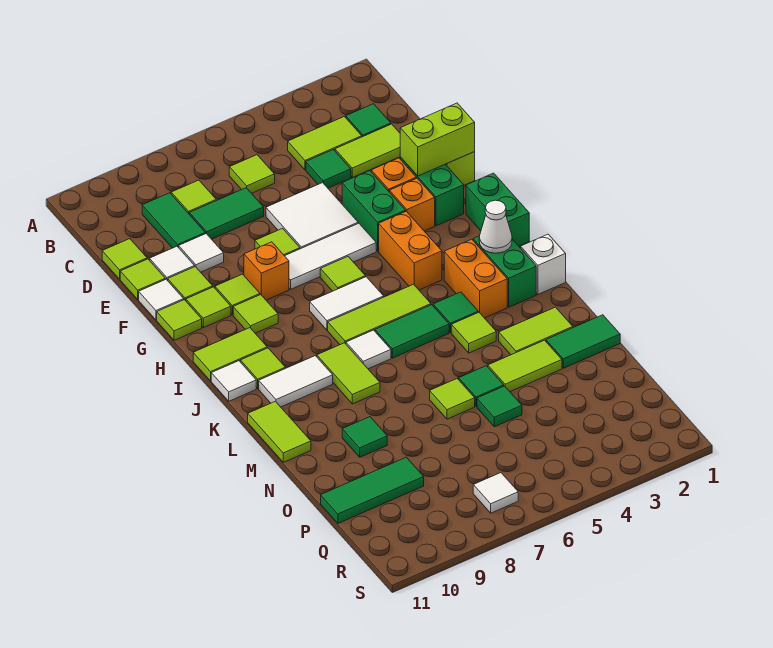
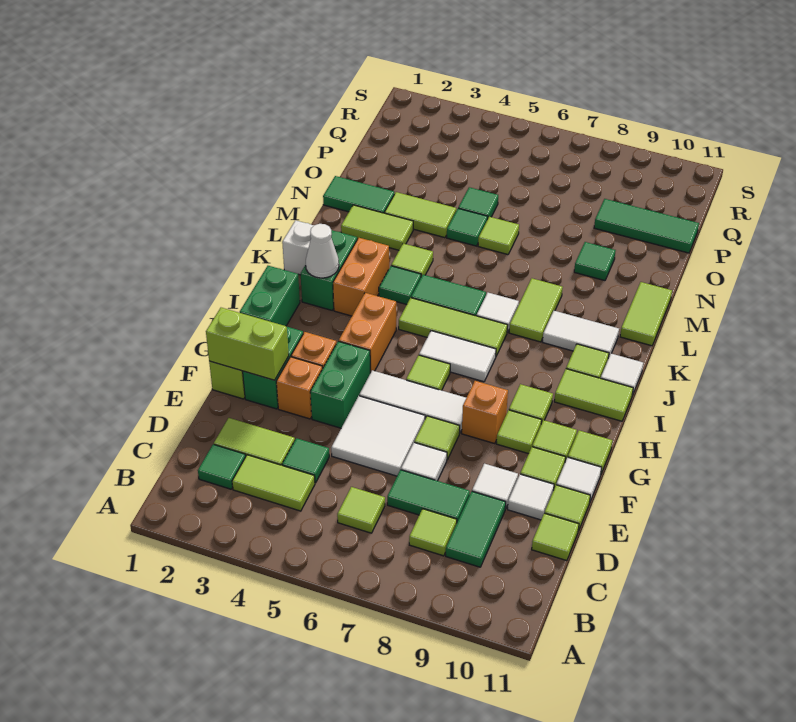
white tile R7 level 1 -> white tile E7 level 1

